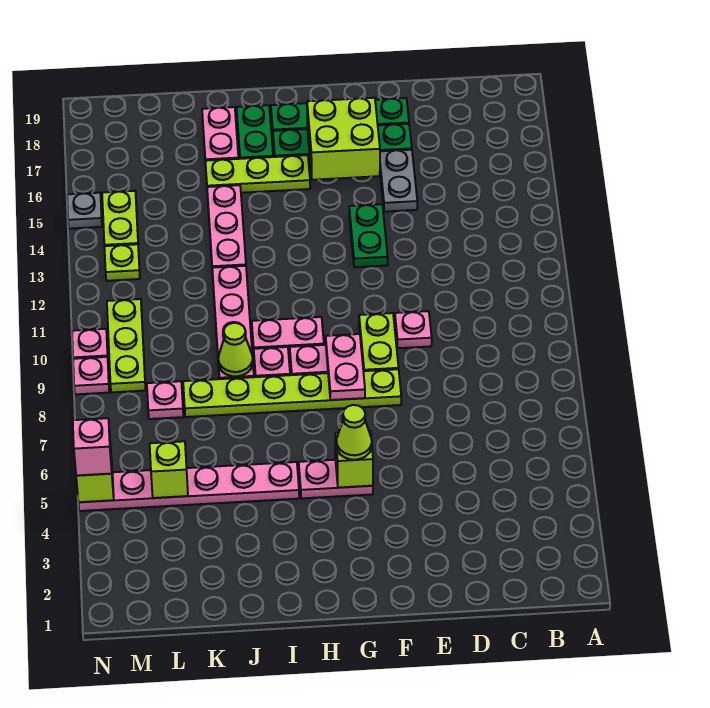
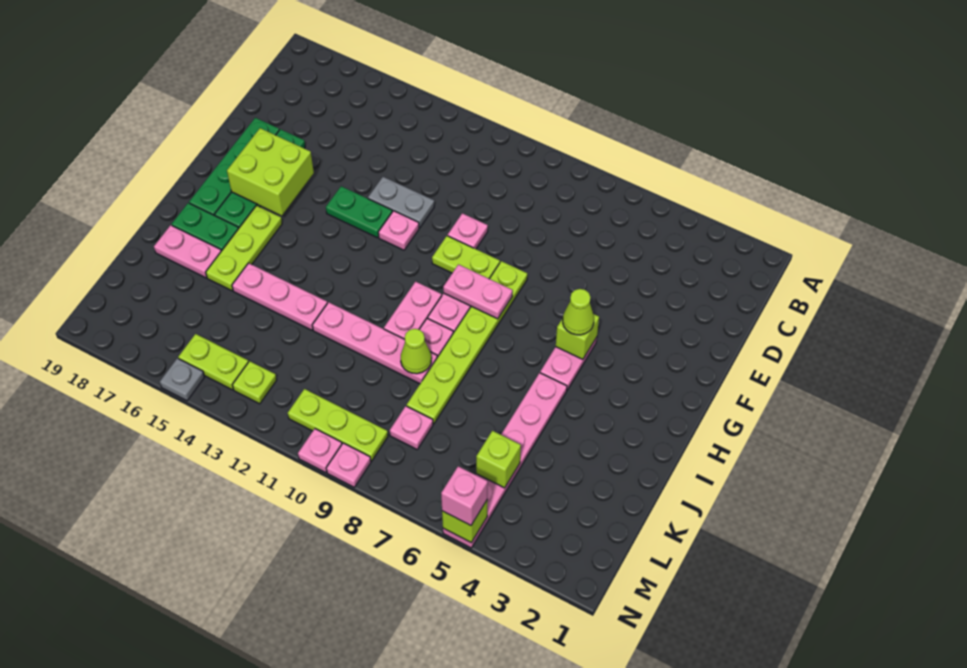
grey plate E15:E16 level 1 -> grey plate E12:E13 level 1
none -> pink plate F12 level 1

